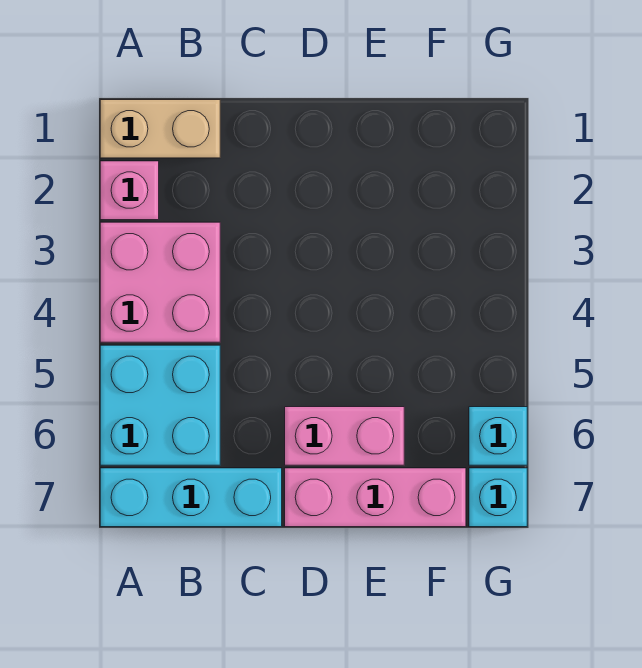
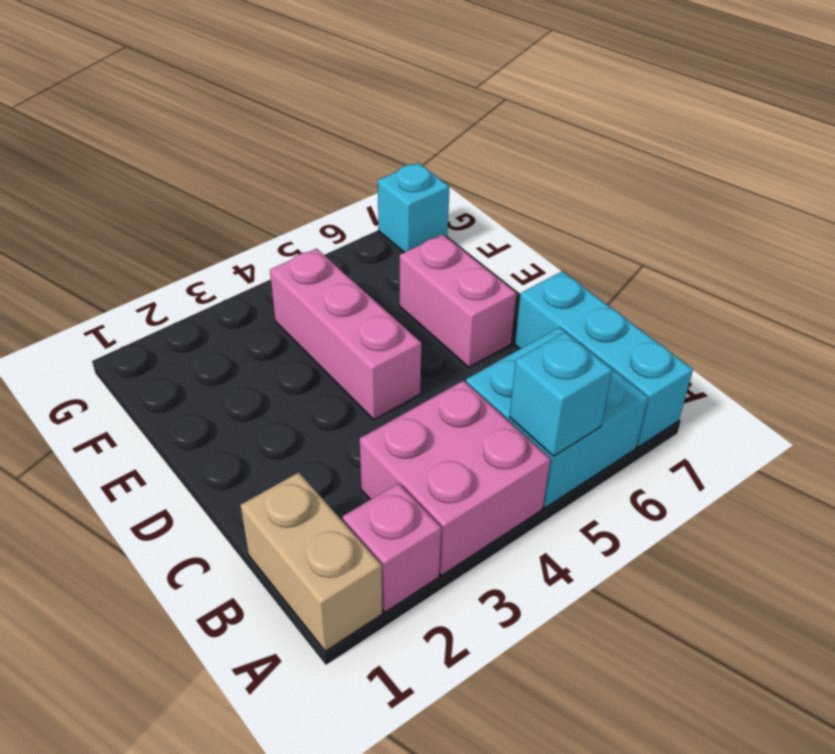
pink brick D7:F7 level 1 -> pink brick D4:F4 level 1
cyan brick G6 level 1 -> cyan brick A5 level 2

